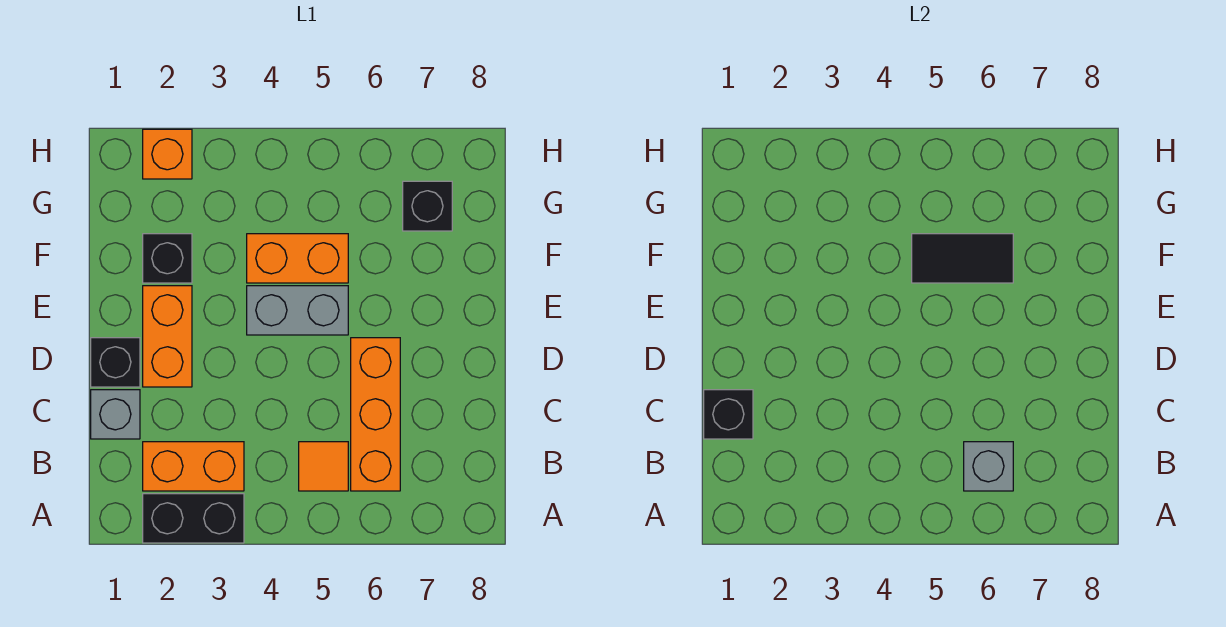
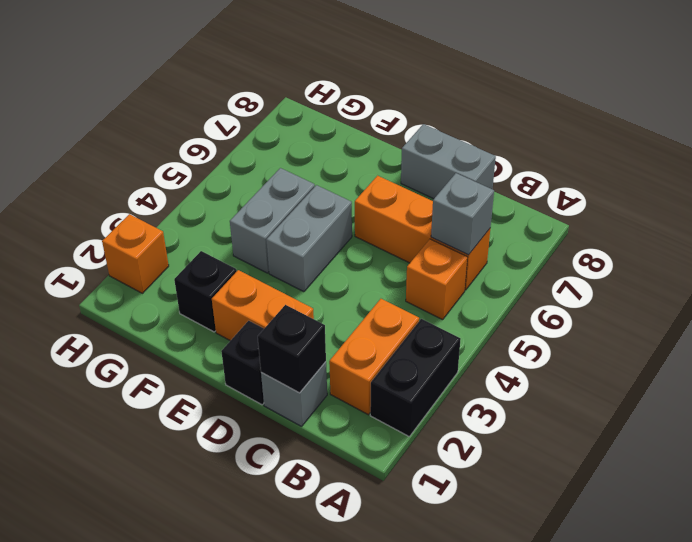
orange tile B5 level 1 -> orange brick B5 level 1
none -> grey brick C8:D8 level 1
orange brick F4:F5 level 1 -> grey brick F4:F5 level 1
black tile F5:F6 level 2 -> none
black brick G7 level 1 -> none

